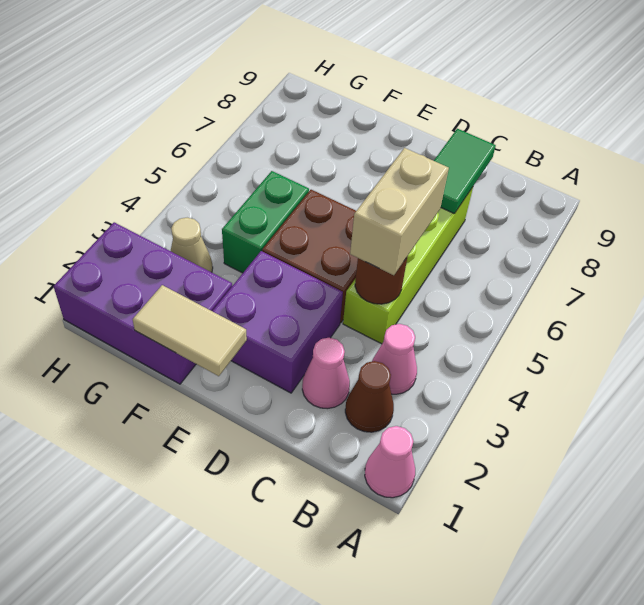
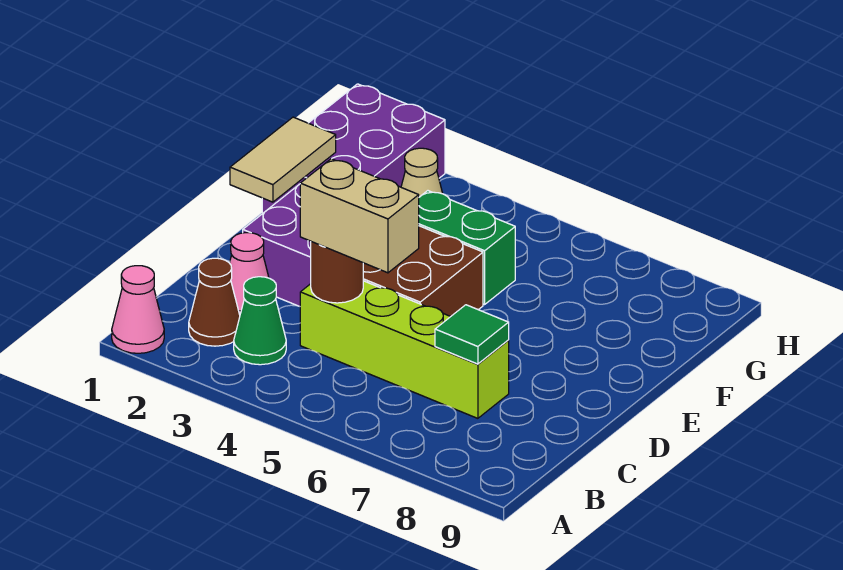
pink cone B3 level 1 -> green cone B3 level 1
green tile C7:C8 level 2 -> green tile C7 level 2

